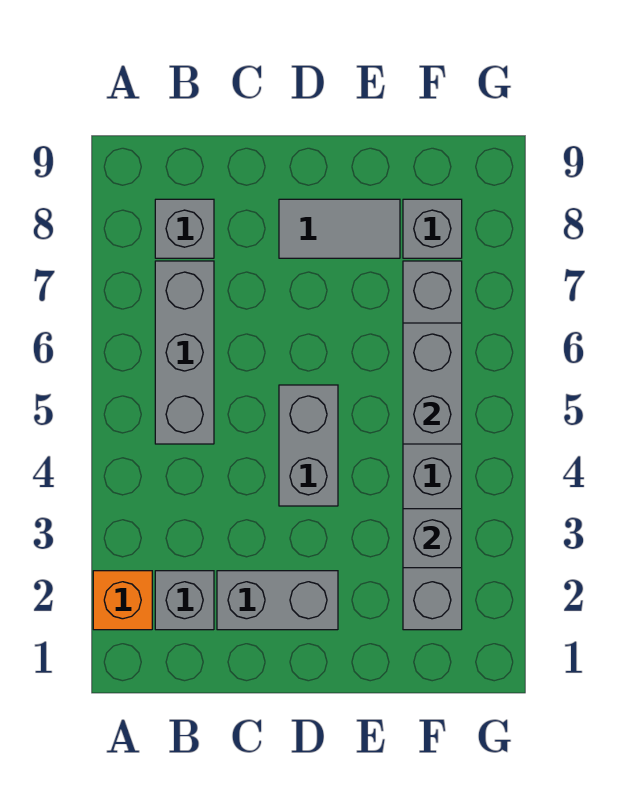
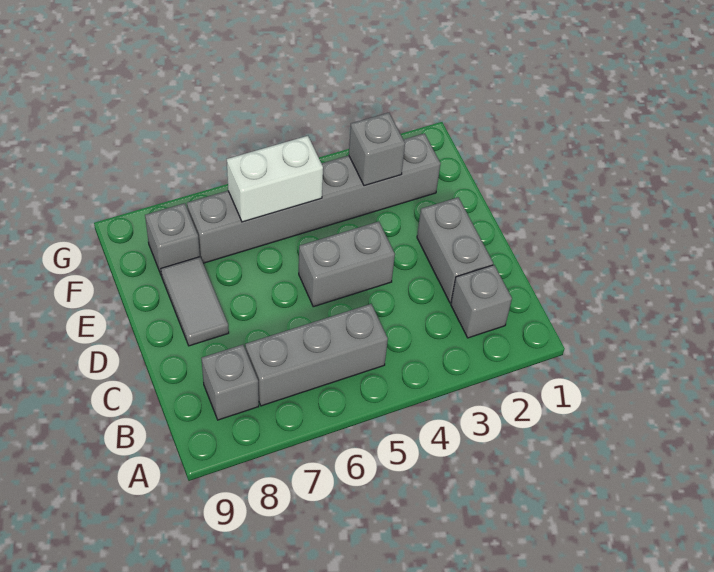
orange brick A2 level 1 -> none
grey brick F5:F6 level 2 -> white brick F5:F6 level 2

